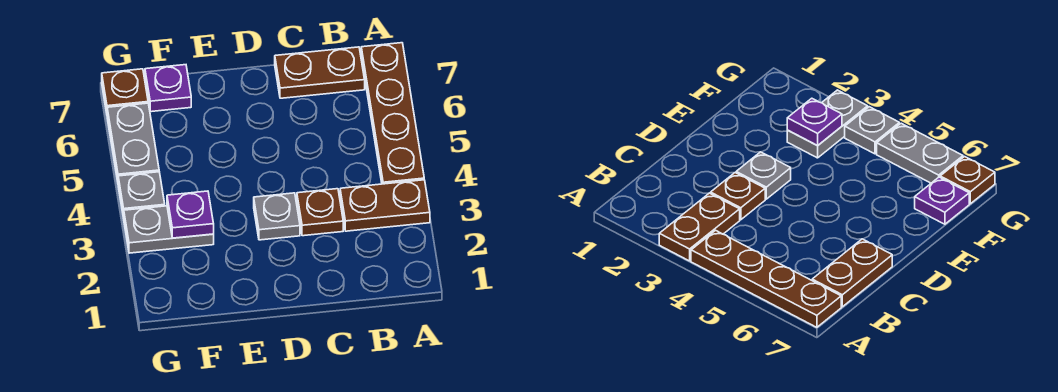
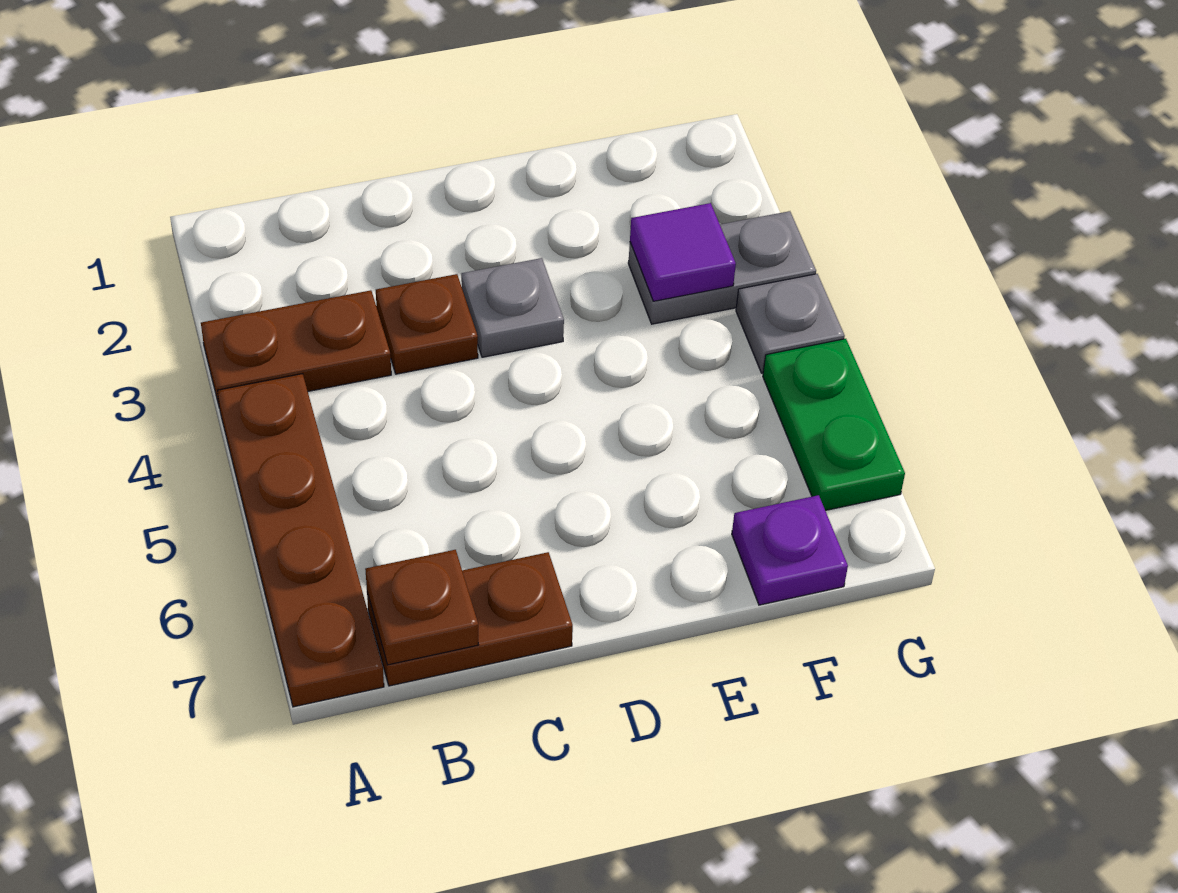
purple plate F3 level 2 -> purple tile F3 level 2
grey plate G5:G6 level 1 -> green plate G5:G6 level 1
brown plate G7 level 1 -> brown plate B7 level 2

